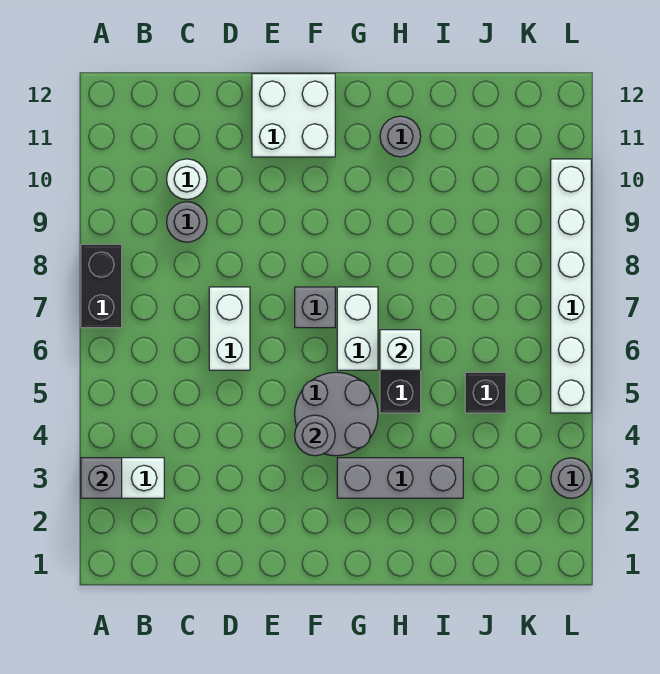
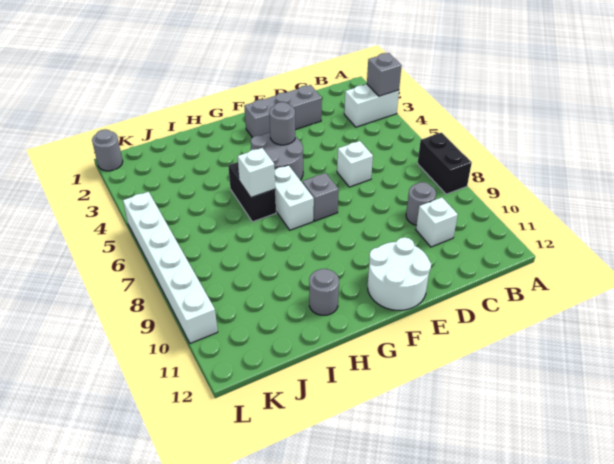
white round brick C10 level 1 -> white brick C10 level 1
white brick D6:D7 level 1 -> white brick D6 level 1
white brick E11:F12 level 1 -> white round brick E11:F12 level 1
grey brick G3:I3 level 1 -> grey brick D2:F2 level 1
black brick J5 level 1 -> none
grey round brick L3 level 1 -> grey round brick L1 level 1

